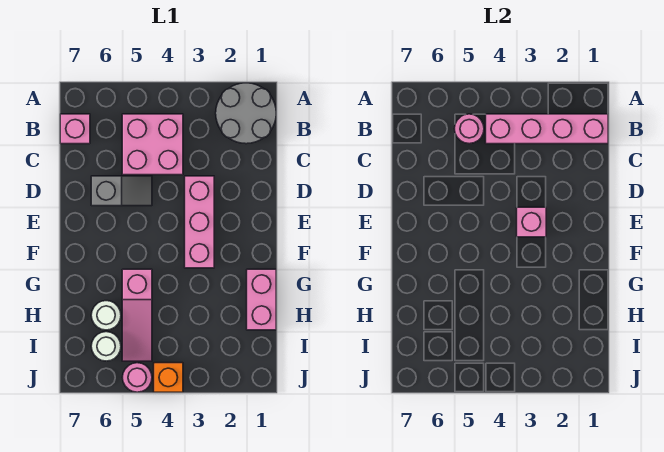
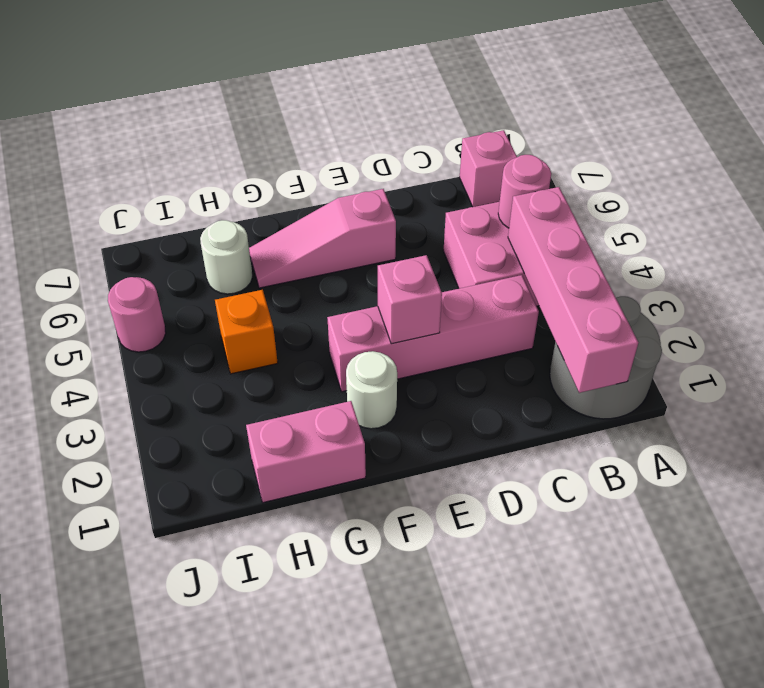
pink brick D3:F3 level 1 -> pink brick C3:F3 level 1
grey slope D5:D6 level 1 top 6 -> none
pink slope G5:I5 level 1 top G -> pink slope E6:G6 level 1 top E
white round brick I6 level 1 -> white round brick F2 level 1
orange brick J4 level 1 -> orange brick H4 level 1

